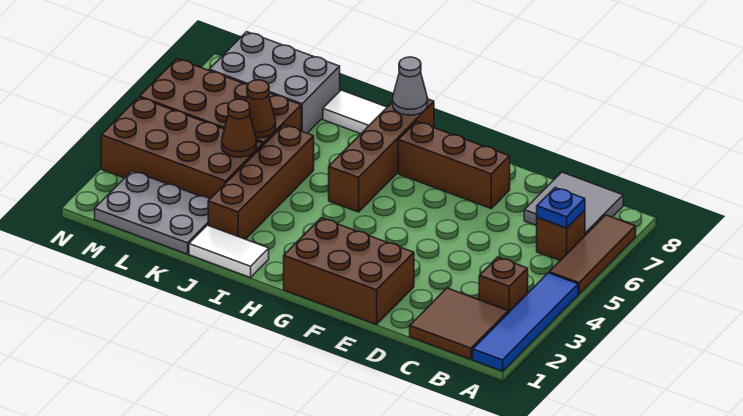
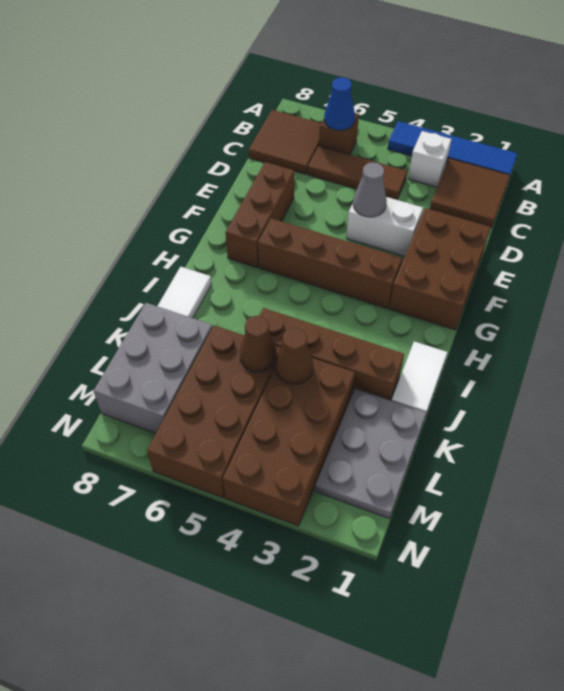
brown tile A5:A7 level 1 -> brown tile C4:C6 level 1
brown brick B3 level 1 -> white brick B3 level 1
blue plate B6 level 2 -> blue cone B6 level 2
grey tile B7:C8 level 1 -> brown tile B7:C8 level 1
none -> white brick E3:E4 level 1
brown brick H5:H8 level 1 -> brown brick G3:G6 level 1
grey cone H8 level 2 -> grey cone E4 level 2

